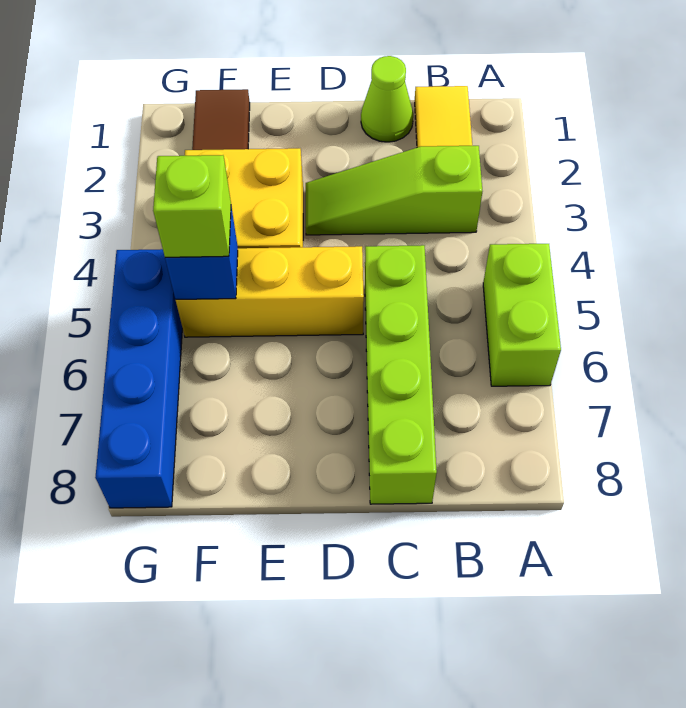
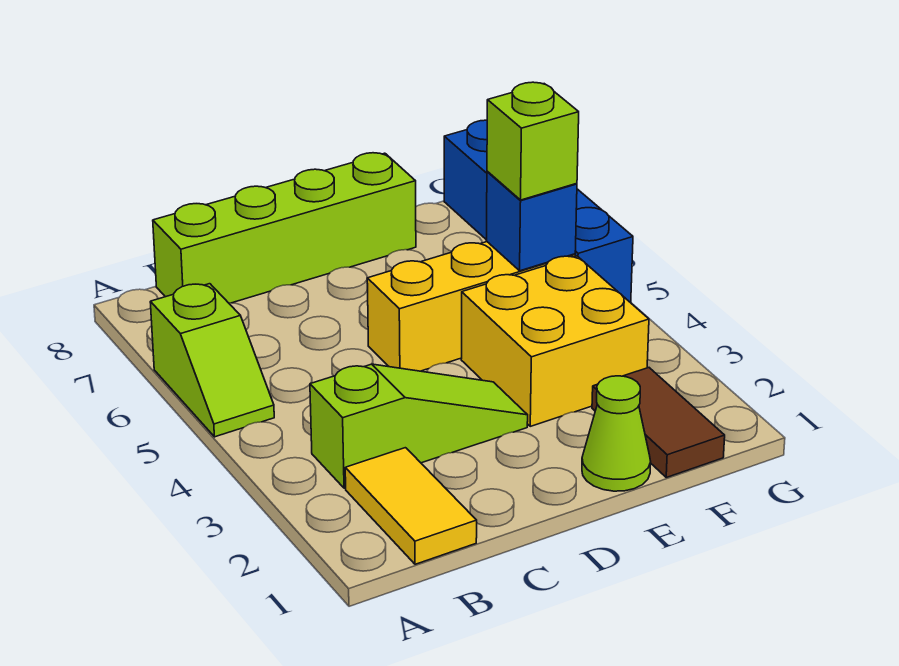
lime brick A5:A6 level 1 -> lime slope A5:A6 level 1 top 6
lime cone C1 level 1 -> lime cone E1 level 1
lime brick C5:C8 level 1 -> lime brick B8:E8 level 1

